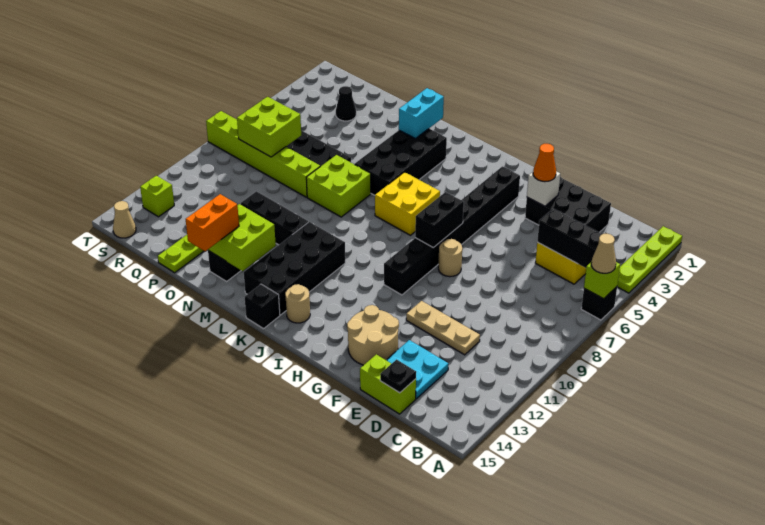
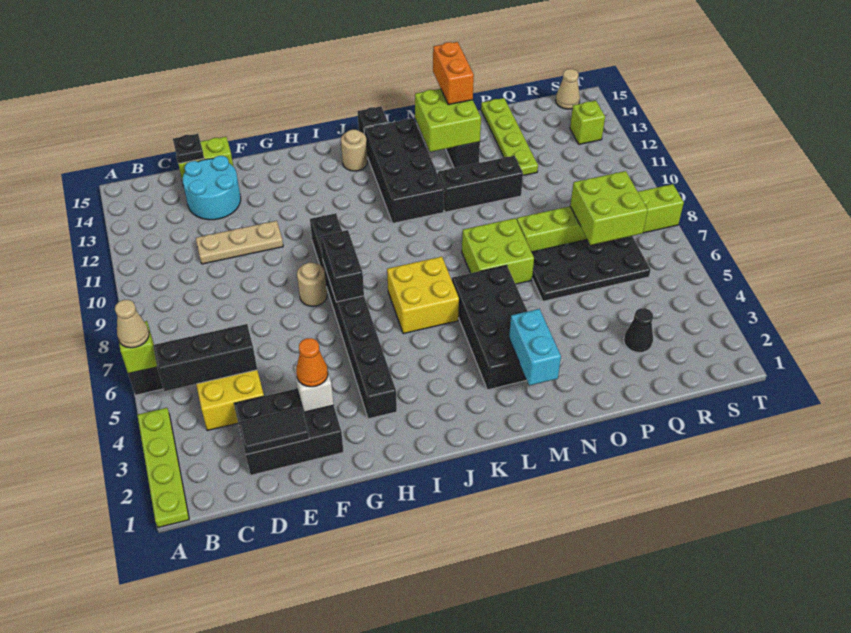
none -> black tile D2:E2 level 2
cyan plate D13:E14 level 1 -> cyan round brick D13:E14 level 1
tan round brick F13:G14 level 1 -> none

